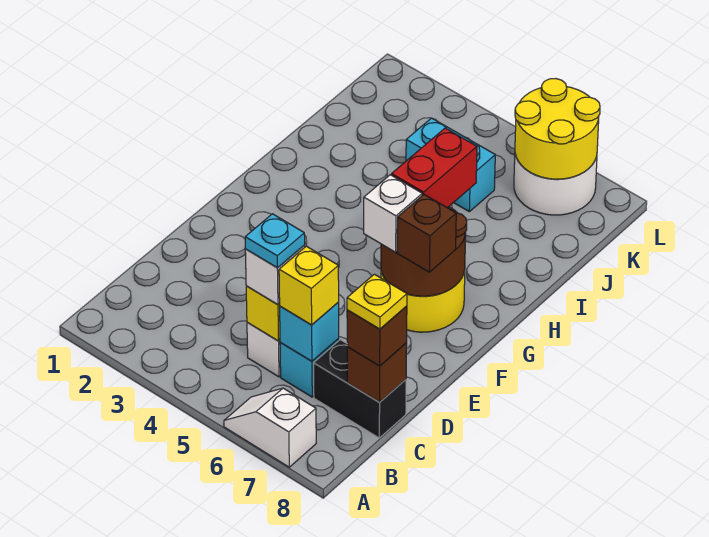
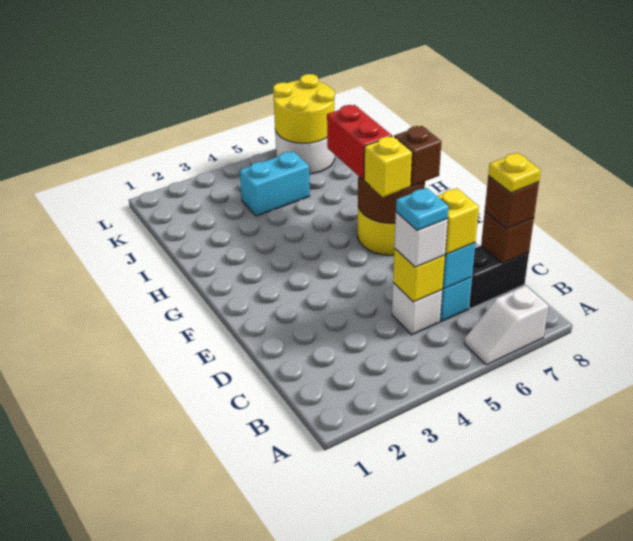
white brick F6 level 3 -> yellow brick F6 level 3

